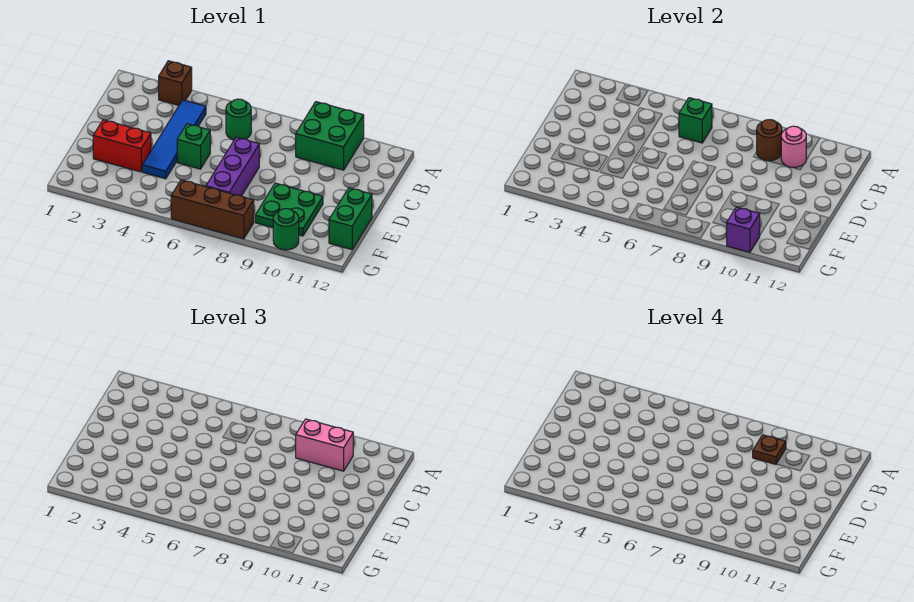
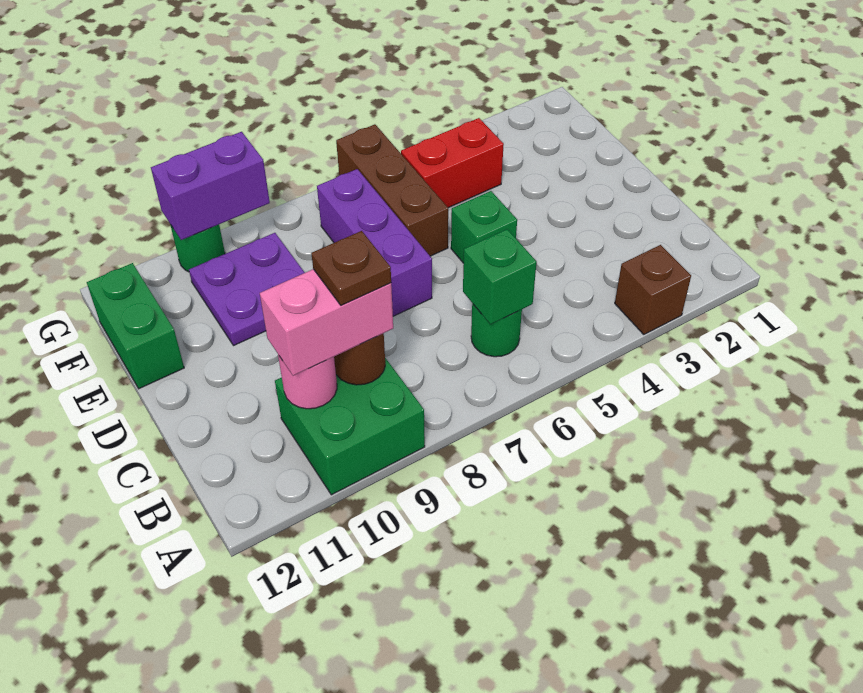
blue tile B4:E4 level 1 -> none
red brick E2:E3 level 1 -> red brick F4:F5 level 1
green plate E9:F10 level 1 -> purple plate E9:F10 level 1
brown brick G6:G8 level 1 -> brown brick E6:G6 level 1
purple brick G10 level 2 -> purple brick G9:G10 level 2

